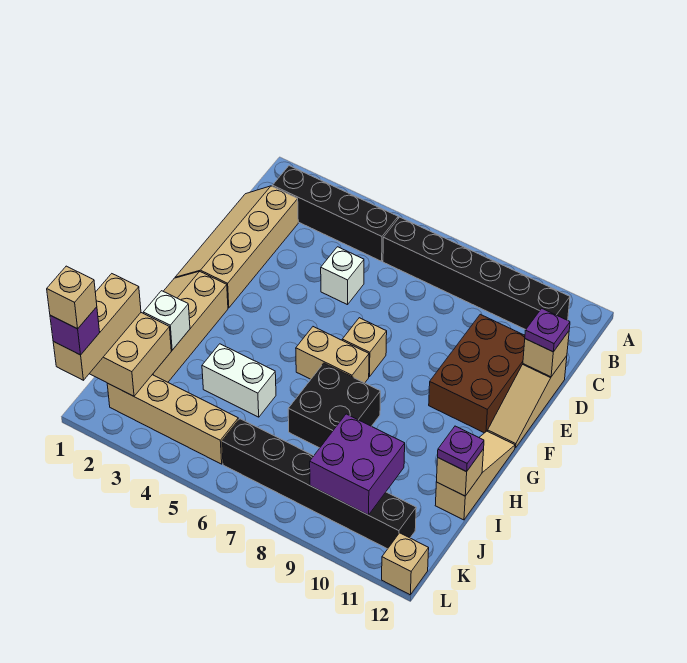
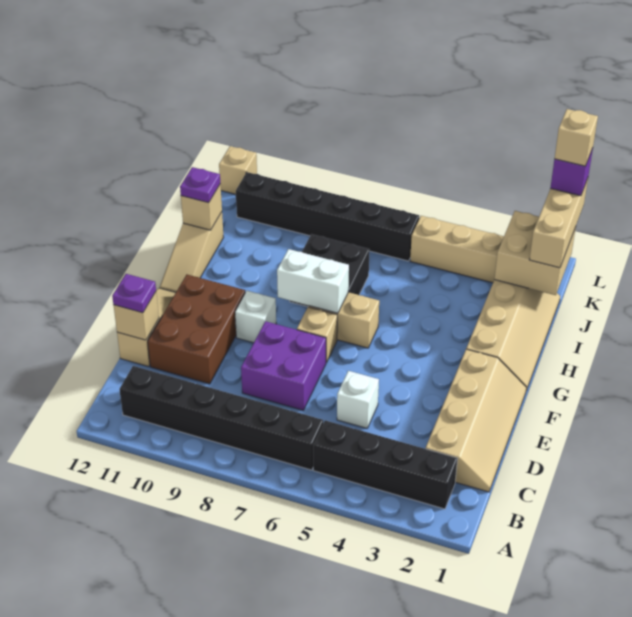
white brick I2 level 2 -> white brick F9 level 1
white brick I4:I5 level 1 -> white brick G7:G8 level 2
purple brick J9:K10 level 2 -> purple brick D7:E8 level 1

